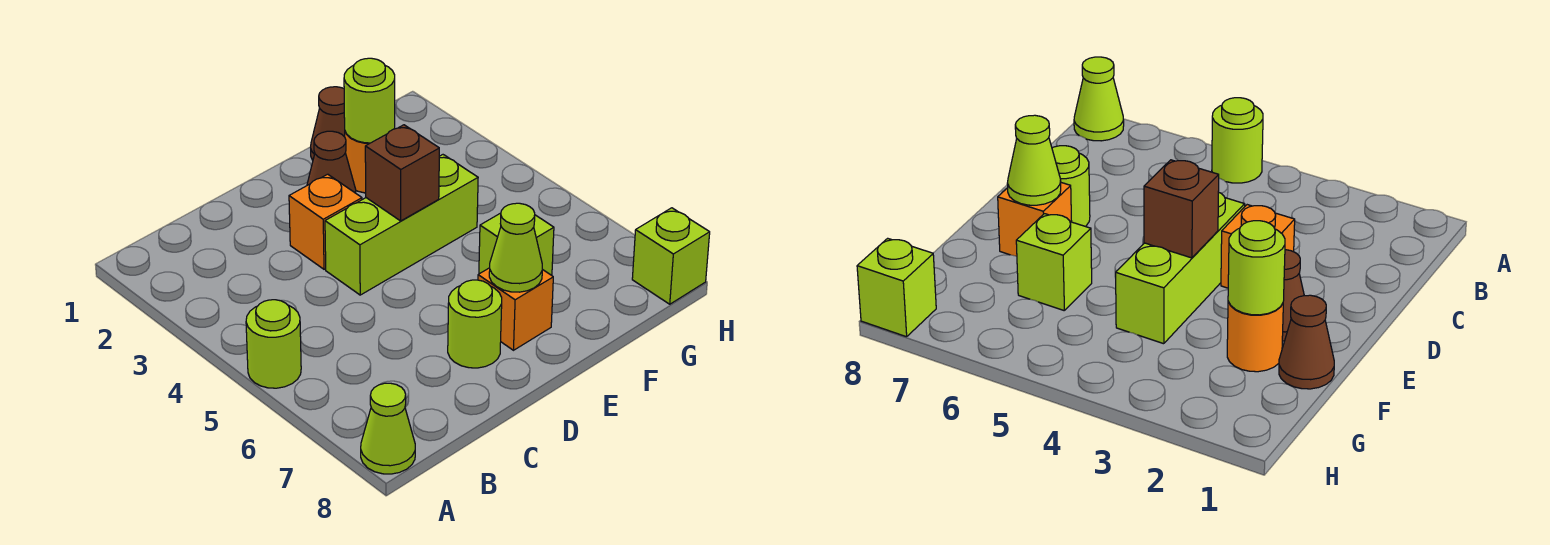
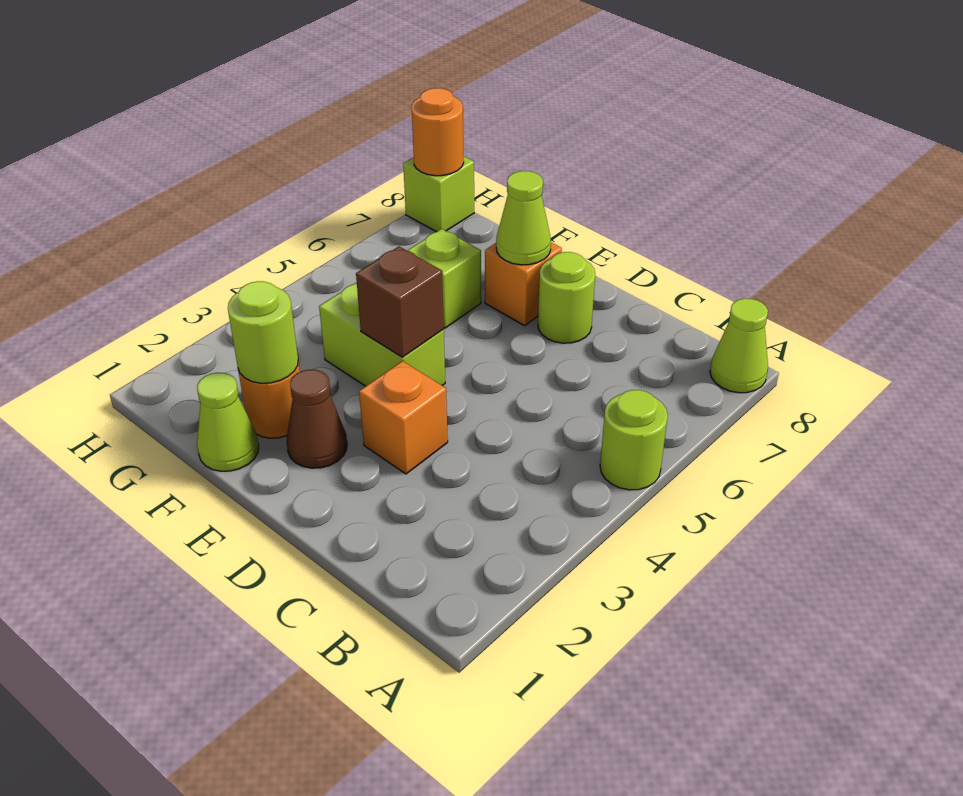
lime brick D4:F4 level 1 -> lime brick E4:F4 level 1
brown cone F1 level 1 -> lime cone F1 level 1
none -> orange round brick H8 level 2

